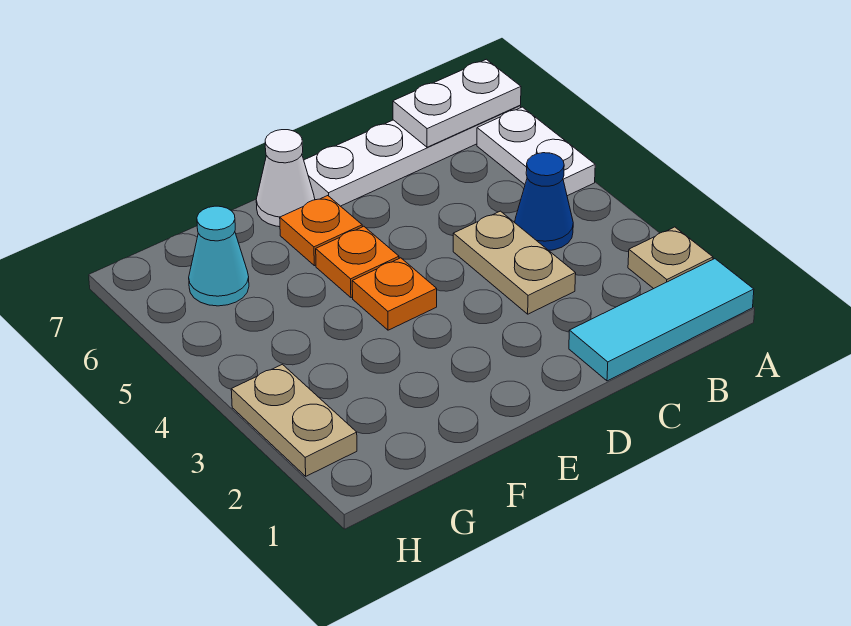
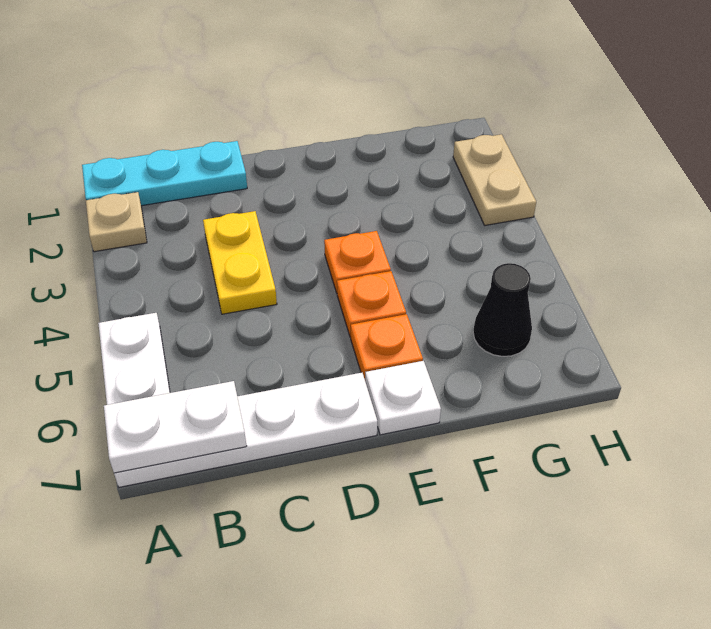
cyan tile A1:C1 level 1 -> cyan plate A1:C1 level 1
blue cone B4 level 1 -> none
tan plate C3:C4 level 1 -> yellow plate C3:C4 level 1
white cone E7 level 1 -> white plate E7 level 1
cyan cone G6 level 1 -> black cone G6 level 1

